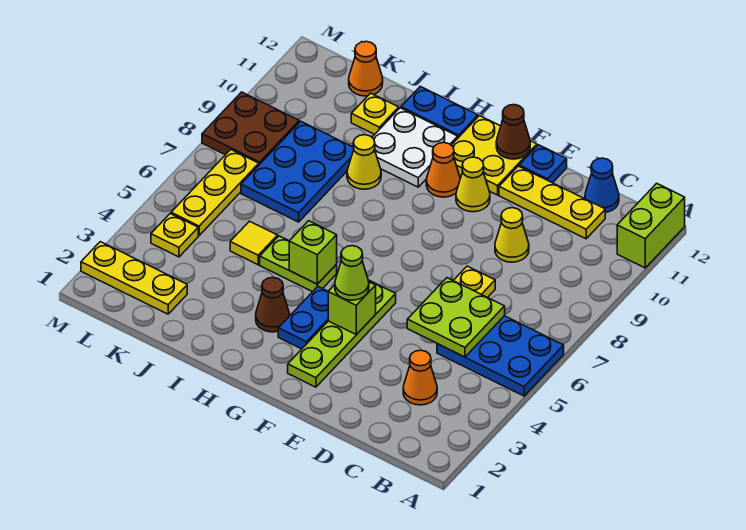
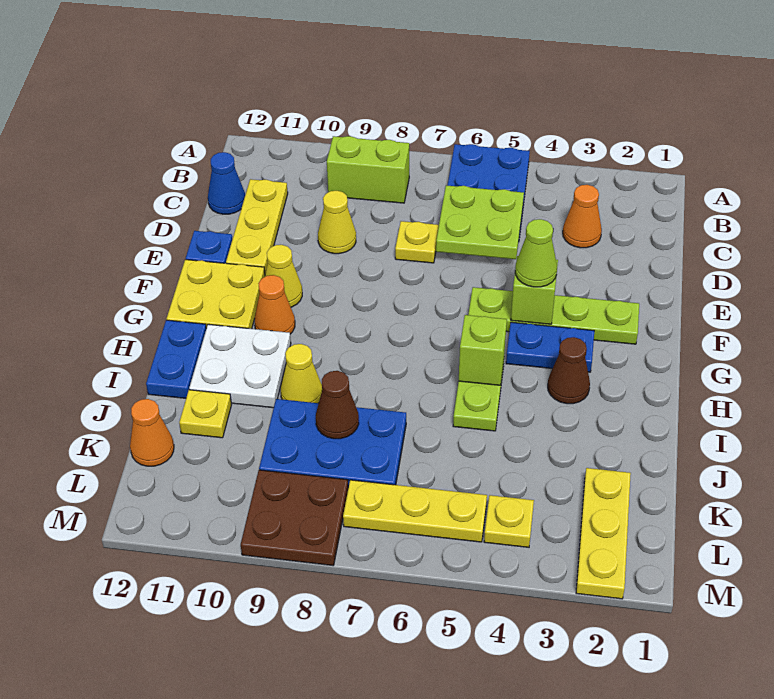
lime brick A11:A12 level 1 -> lime brick B8:B9 level 1
brown cone F12 level 2 -> brown cone J8 level 2
yellow tile J5 level 1 -> none

